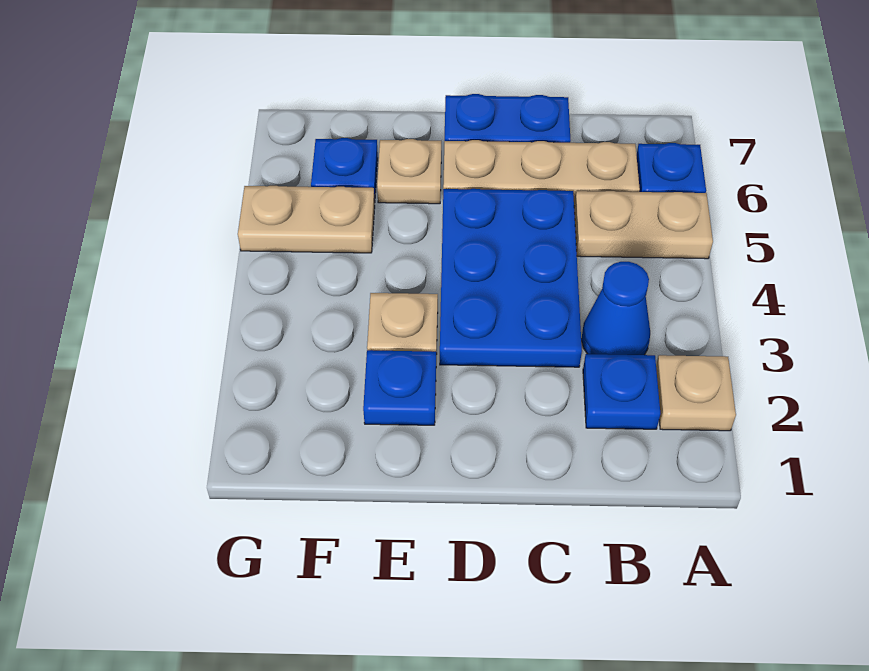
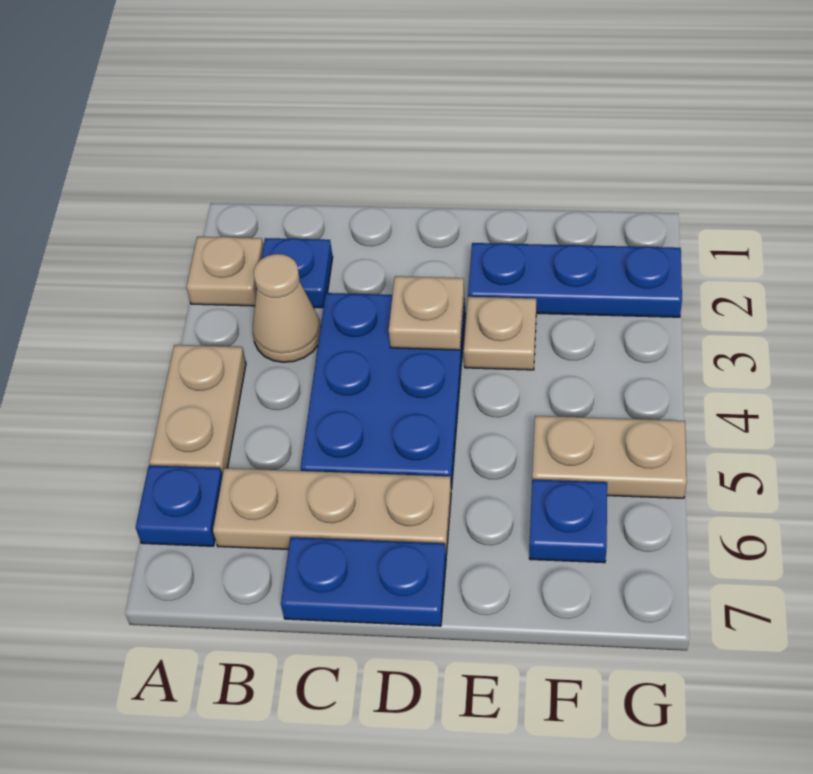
tan plate A5:B5 level 1 -> tan plate A4:A5 level 1
blue cone B3 level 1 -> tan cone B3 level 1
blue plate E2 level 1 -> blue plate E2:G2 level 1
tan plate E6 level 1 -> tan plate D3 level 2

